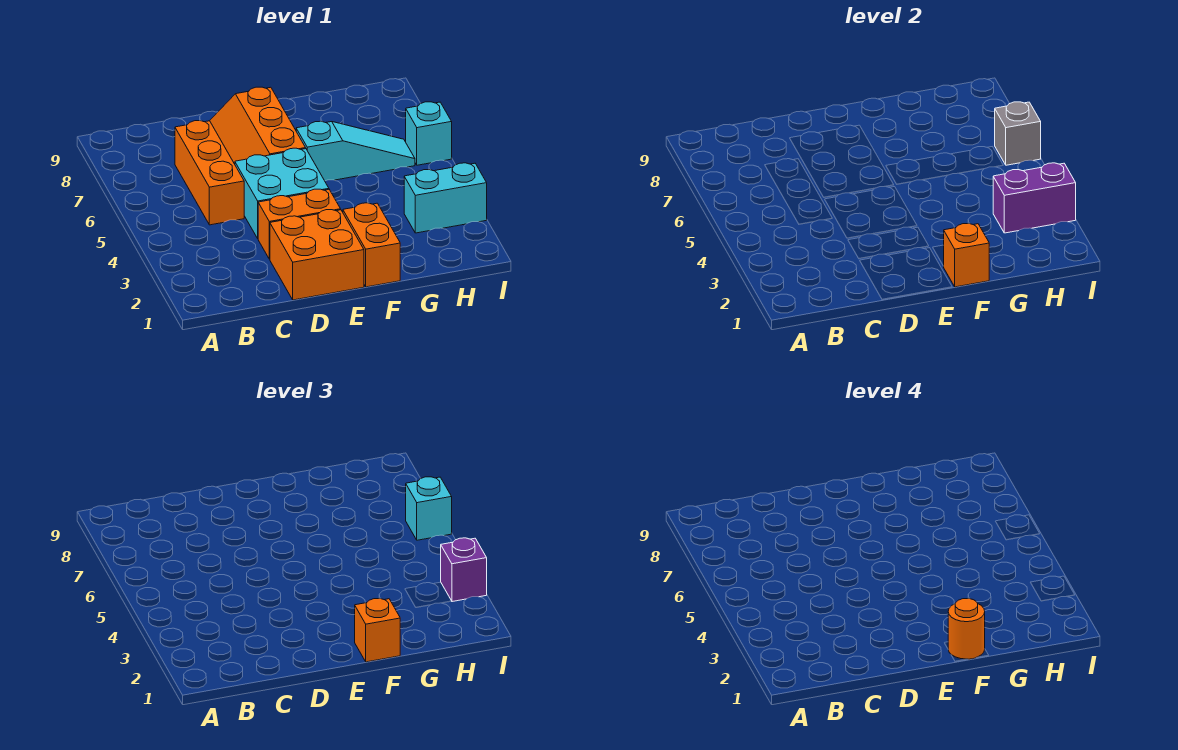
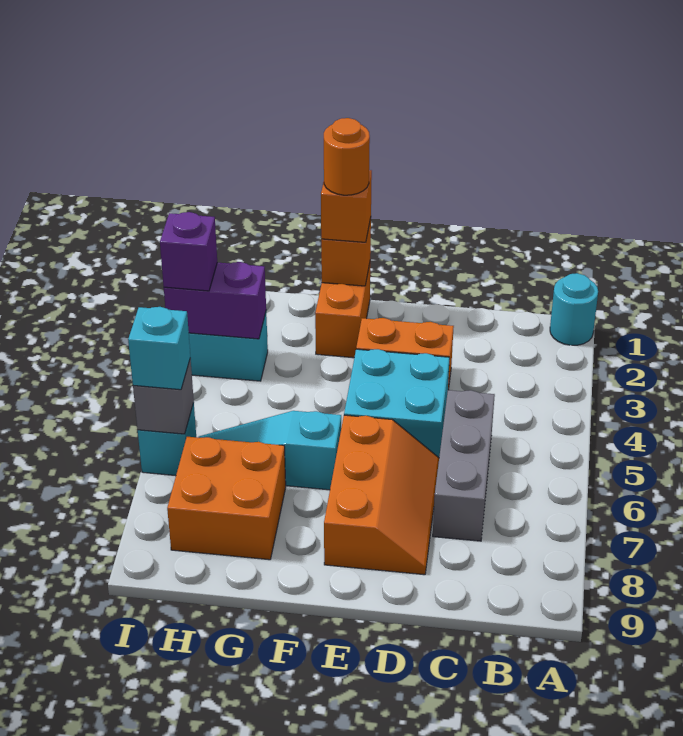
none -> cyan round brick A1 level 1
orange brick C5:C7 level 1 -> grey brick C5:C7 level 1
orange brick D1:E2 level 1 -> orange brick G7:H8 level 1

